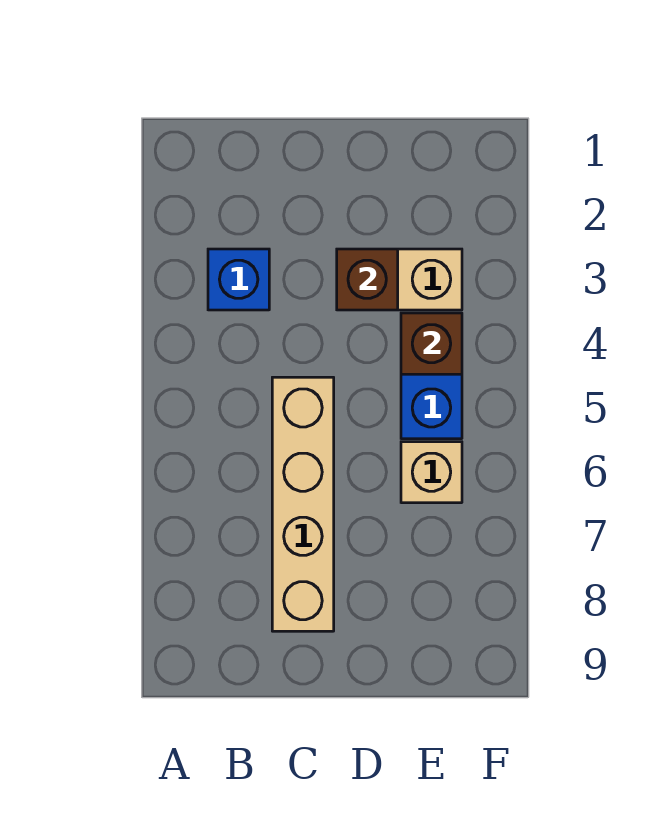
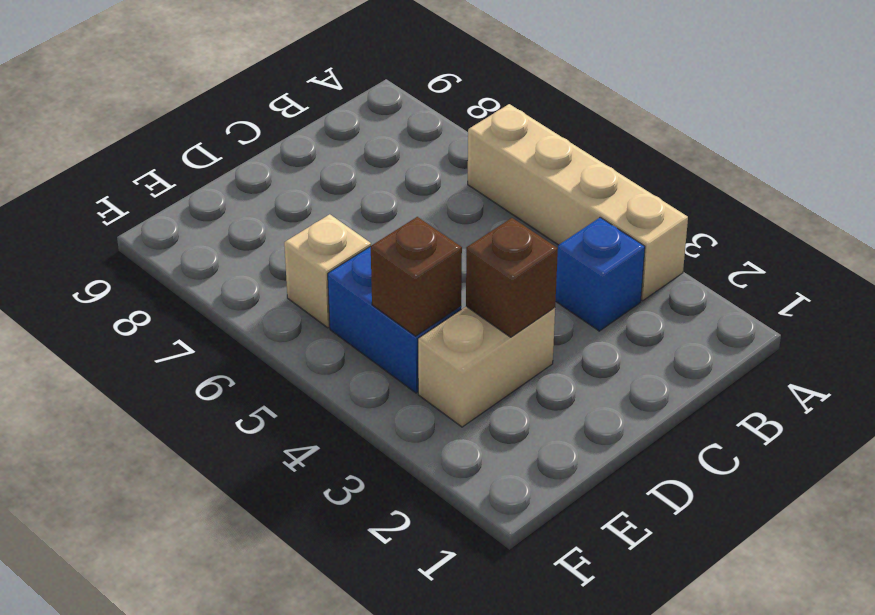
tan brick C5:C8 level 1 -> tan brick A3:A6 level 1

